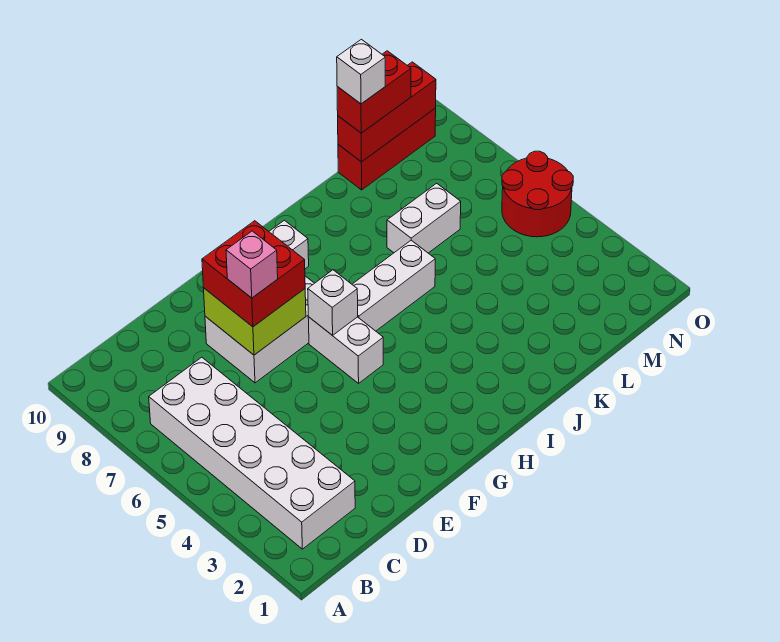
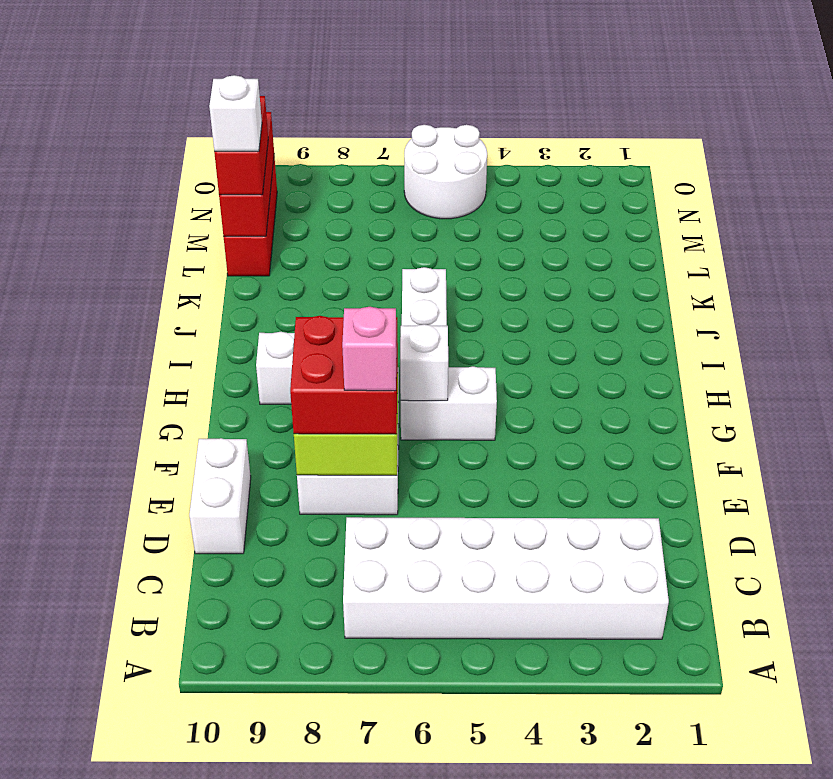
white brick K7:L7 level 1 -> white brick D10:E10 level 1
red round brick N5:O6 level 1 -> white round brick N5:O6 level 1

